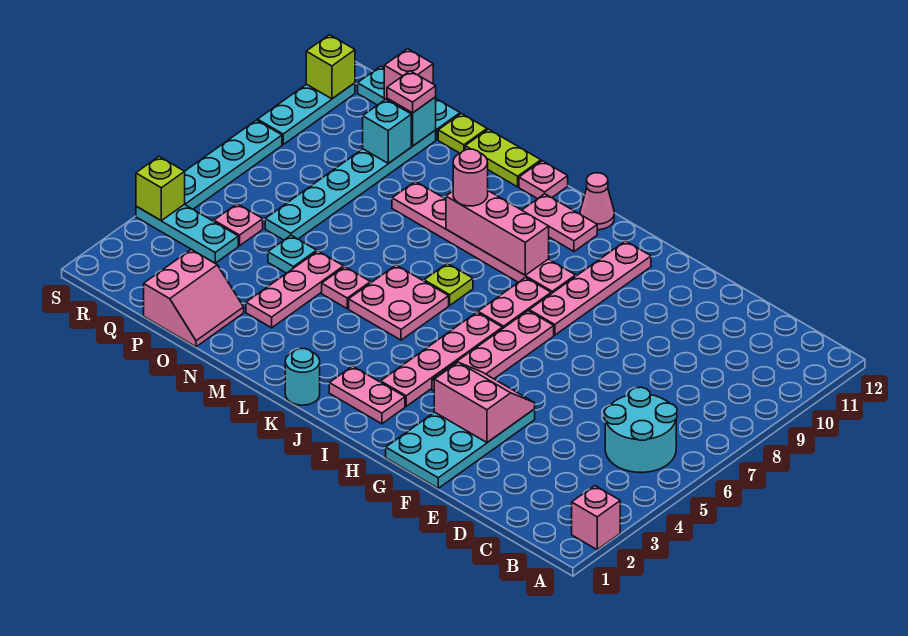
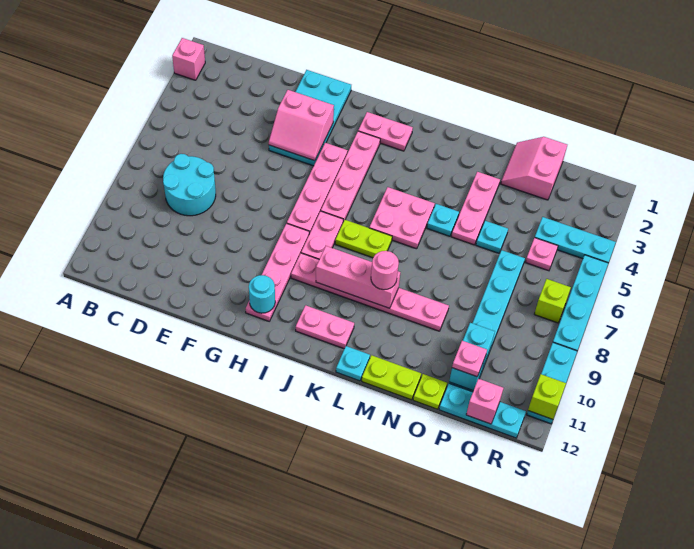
cyan round brick B5:C6 level 1 -> cyan round brick C7:D8 level 1
pink cone J12 level 1 -> none
cyan round brick K1 level 1 -> cyan round brick H11 level 2
lime plate K7 level 1 -> lime plate J7:K7 level 1
pink plate L12 level 1 -> cyan plate L12 level 1
pink plate M5 level 1 -> cyan plate M5 level 1
lime brick S4 level 2 -> lime brick R7 level 1

